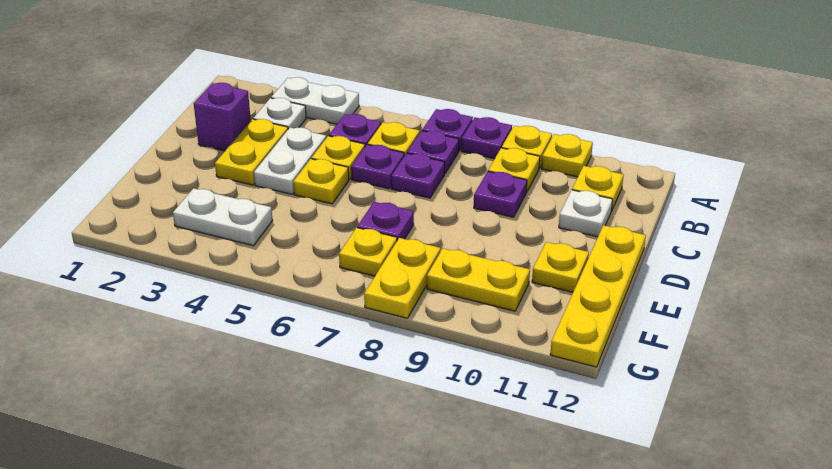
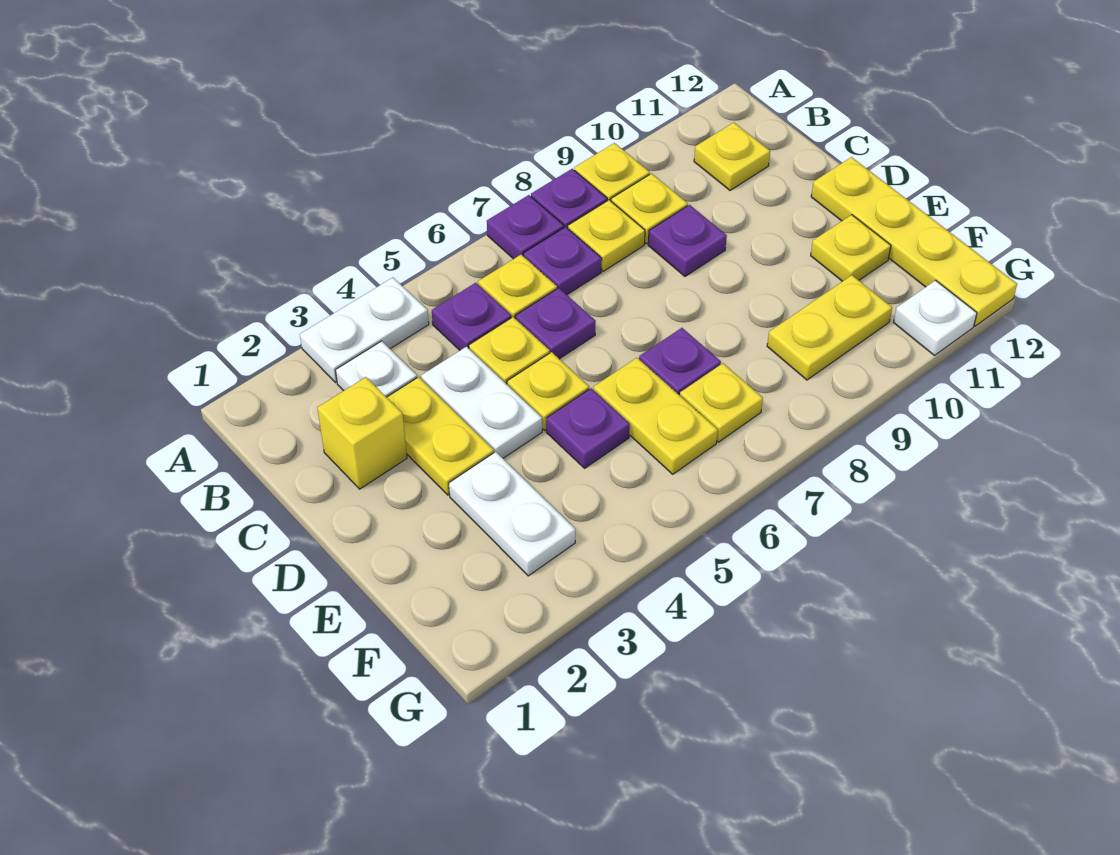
yellow plate A10 level 1 -> yellow plate B8 level 1
purple brick C2 level 1 -> yellow brick C2 level 1
purple plate C7 level 1 -> purple plate E5 level 1
white plate C11 level 1 -> white plate G11 level 1
white plate F3:F4 level 1 -> white plate E3:F3 level 1
yellow plate F8:G8 level 1 -> yellow plate E6:F6 level 1

